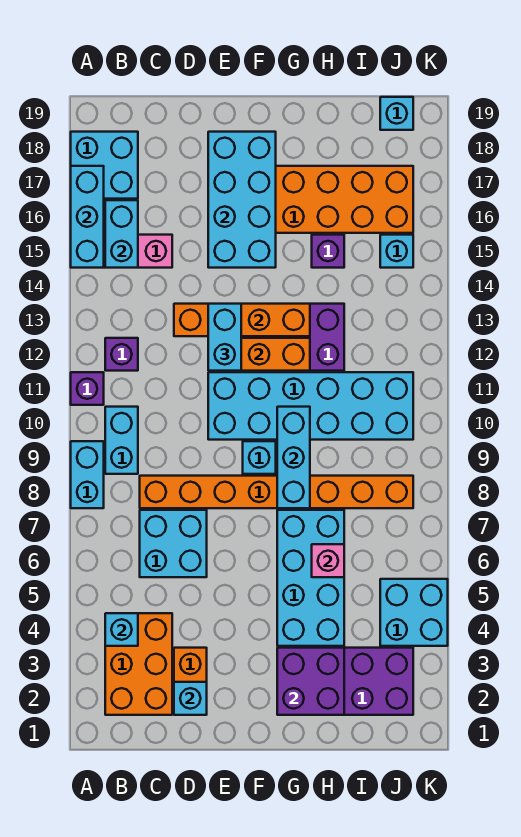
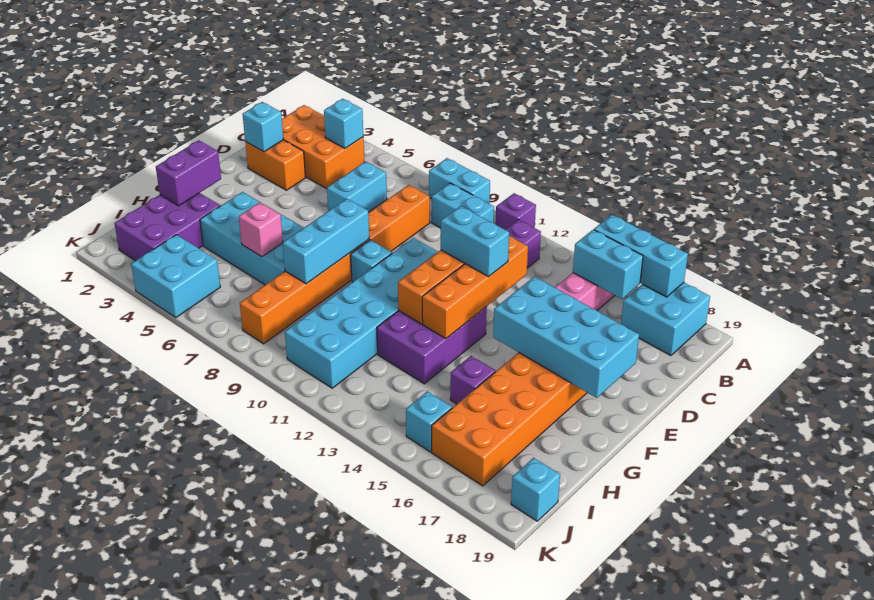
cyan brick C6:D7 level 1 -> cyan brick C6:D6 level 1
purple brick G2:H3 level 2 -> purple brick G2:H2 level 2
cyan brick G8:G10 level 2 -> cyan brick F8:H8 level 2

